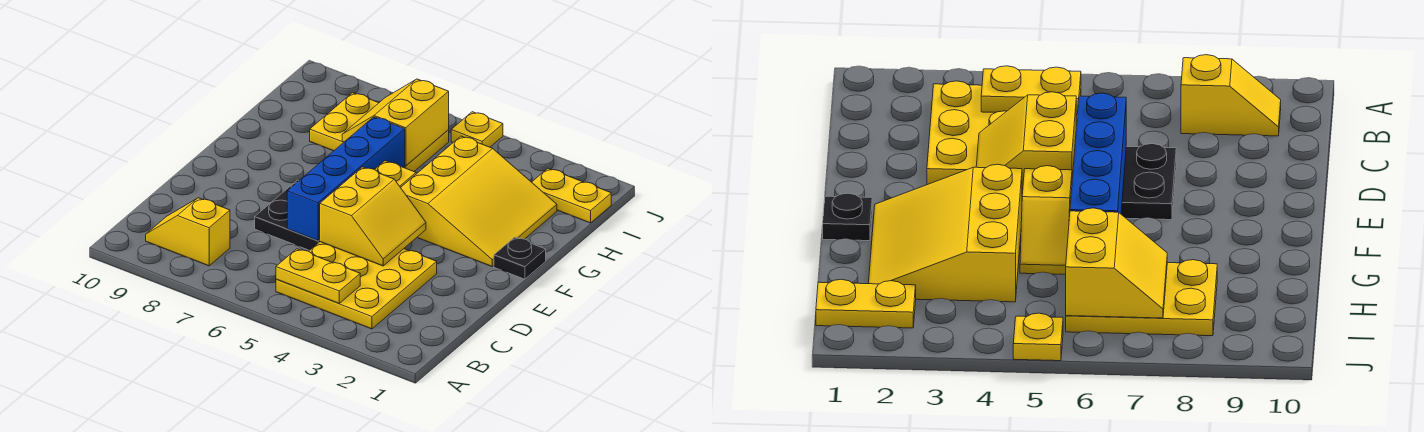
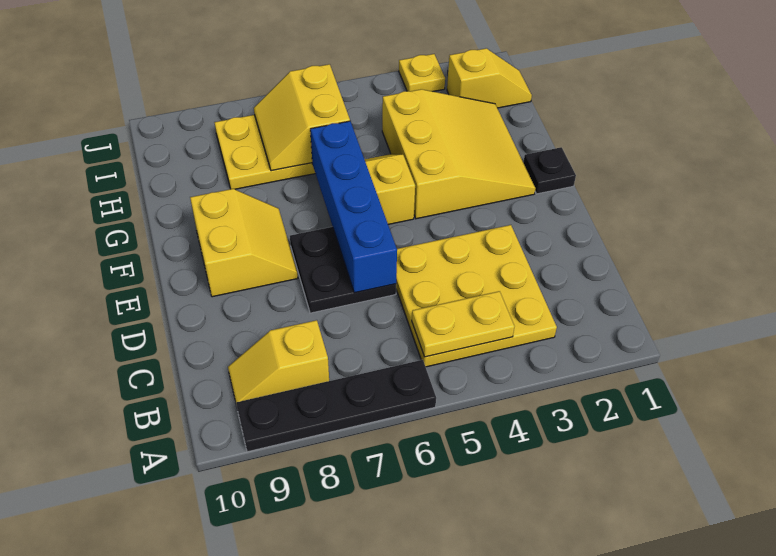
none -> black plate A6:A9 level 1
yellow slope D4:E5 level 2 top 5 -> yellow slope E8:F9 level 1 top 9
yellow plate I1:I2 level 1 -> yellow slope I1:I2 level 1 top 2
yellow plate J5 level 1 -> yellow plate J3 level 1

